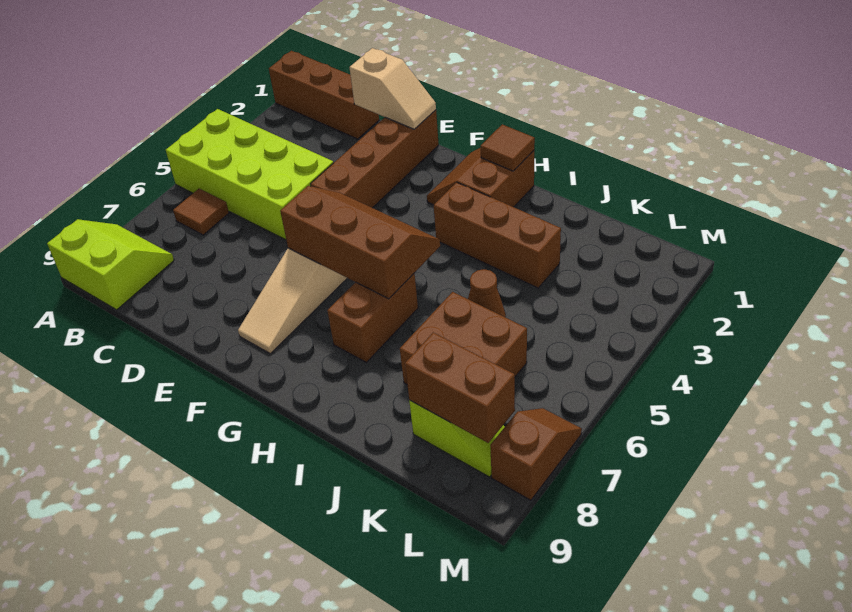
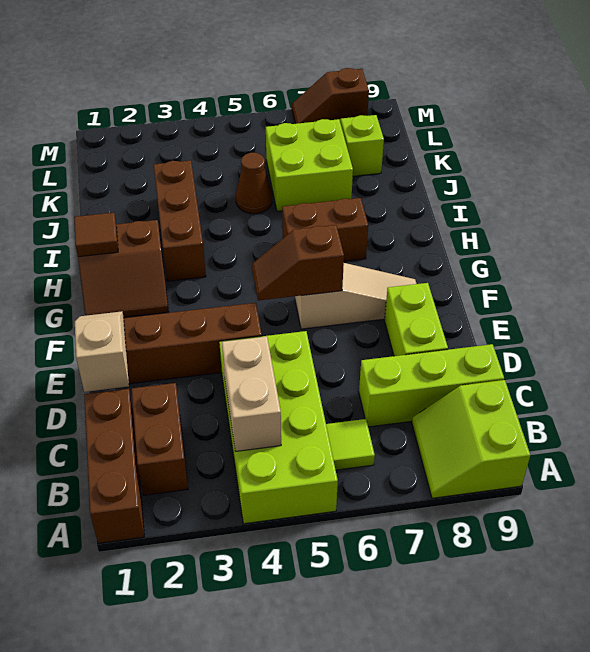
none -> tan brick B4:C4 level 2
brown tile B6 level 1 -> lime tile B6 level 1
none -> lime brick C7:C9 level 1
none -> lime brick D8:E8 level 1
brown slope F5:H6 level 2 top 6 -> brown slope F5:F6 level 2 top 6
brown brick J6:K7 level 1 -> lime brick J6:K7 level 1
brown brick K8:L8 level 2 -> brown brick B2:C2 level 1

